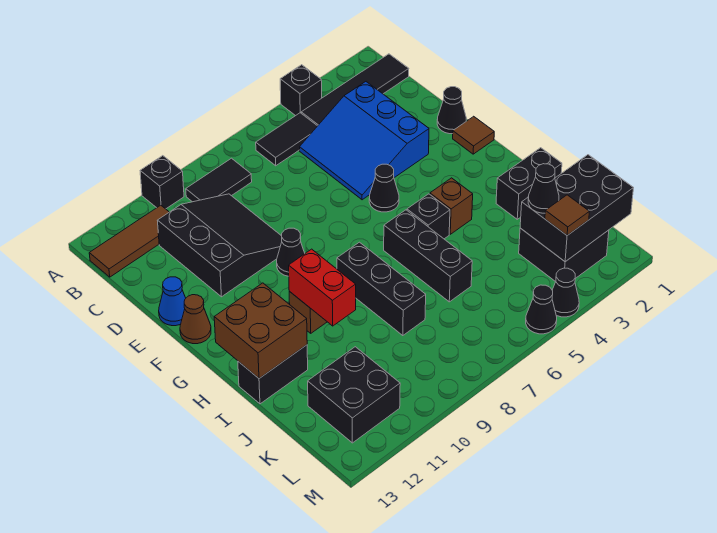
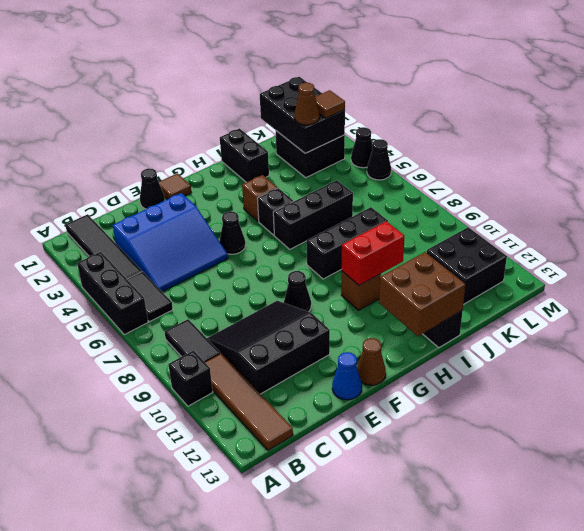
black brick A4 level 1 -> black brick A4:A6 level 1
brown tile B11:B13 level 1 -> brown tile B10:B13 level 1
black cone K3 level 3 -> brown cone K3 level 3

